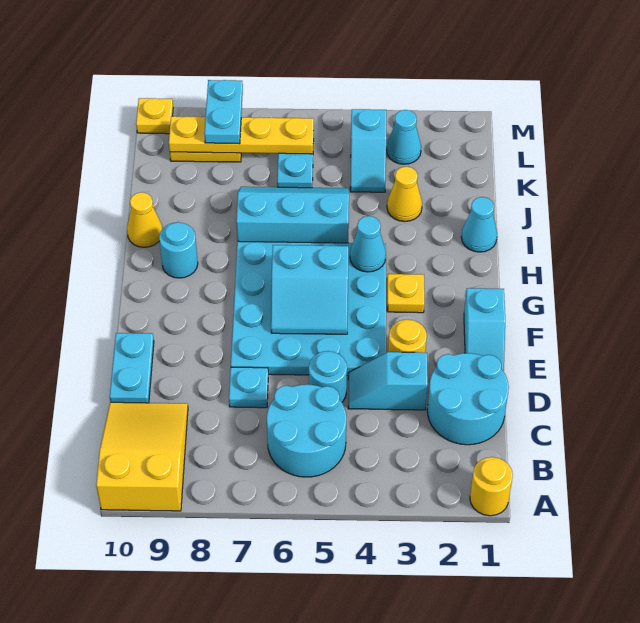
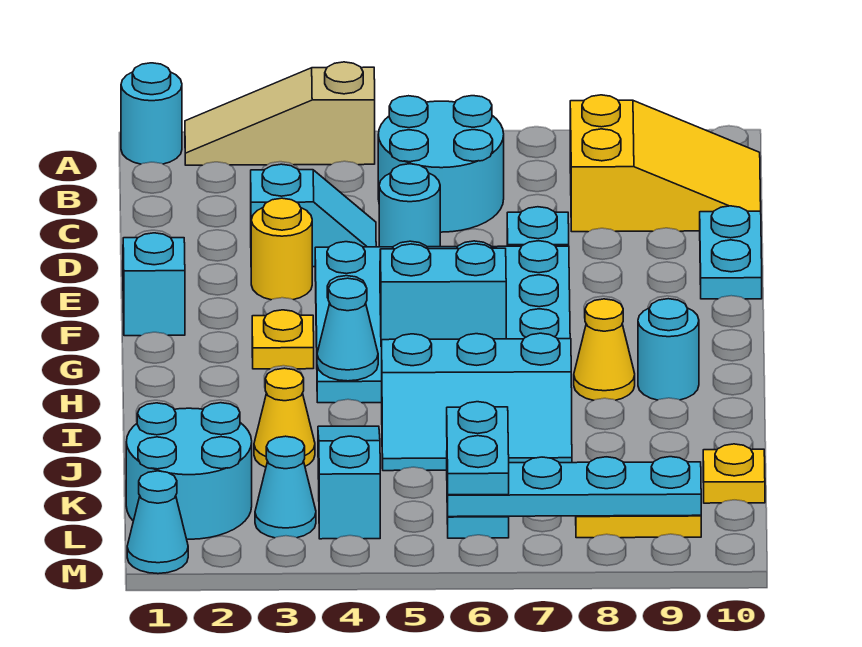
yellow round brick A1 level 1 -> cyan round brick A1 level 1
none -> tan slope A2:A4 level 1 top 4
yellow slope A9:C10 level 1 top A -> yellow slope B8:C10 level 1 top 8
cyan round brick C1:D2 level 1 -> cyan round brick K1:L2 level 1
cyan cone I1 level 1 -> cyan cone M1 level 1
yellow cone I10 level 1 -> yellow cone H8 level 1
cyan slope K4:L4 level 1 top L -> cyan slope J4:L4 level 1 top L
yellow plate L6:L9 level 2 -> cyan plate L6:L9 level 2
cyan plate L8:M8 level 3 -> cyan plate K6:L6 level 3
yellow plate M10 level 1 -> yellow plate K10 level 1

